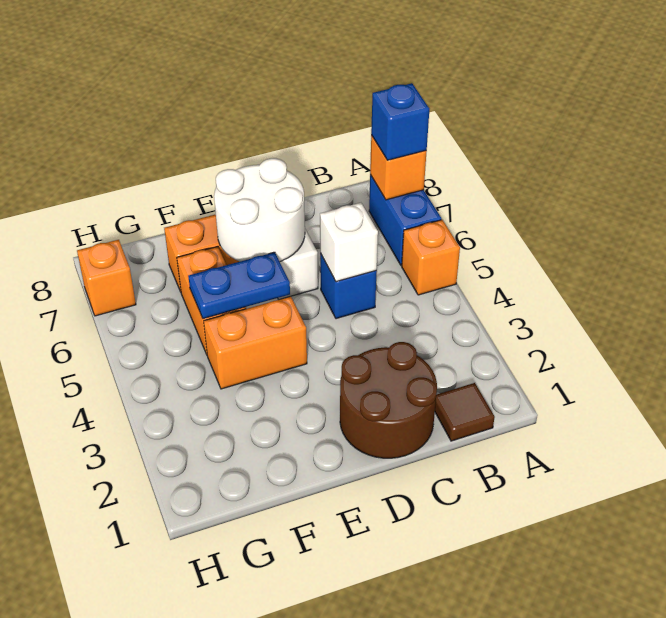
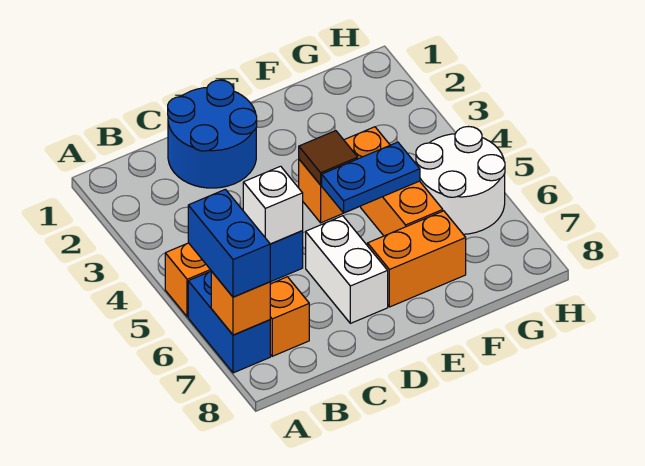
blue brick A7 level 3 -> blue brick A6:A7 level 3
brown tile B1 level 1 -> brown tile E4 level 2
brown round brick C1:D2 level 1 -> blue round brick C1:D2 level 1
white round brick D6:E7 level 2 -> white round brick G5:H6 level 1
orange brick H7 level 1 -> orange brick B7 level 1

